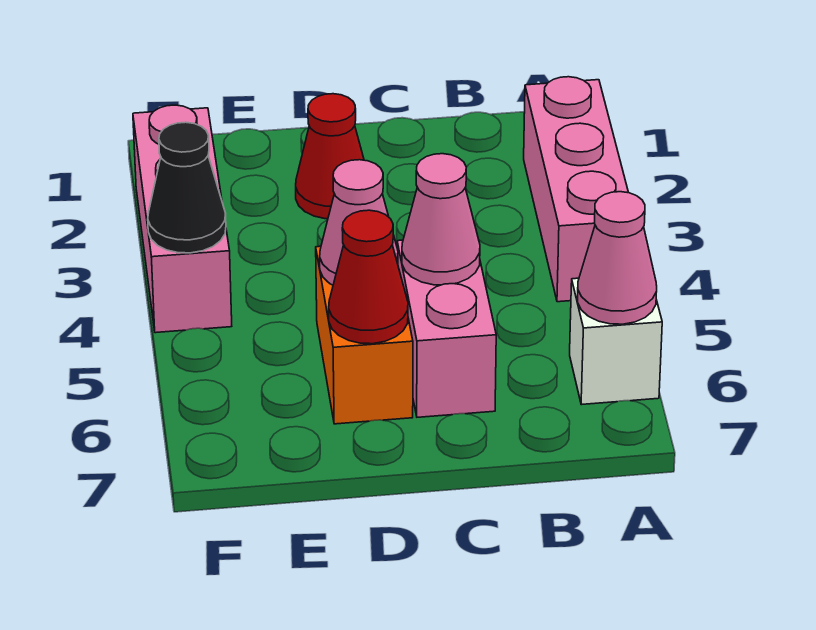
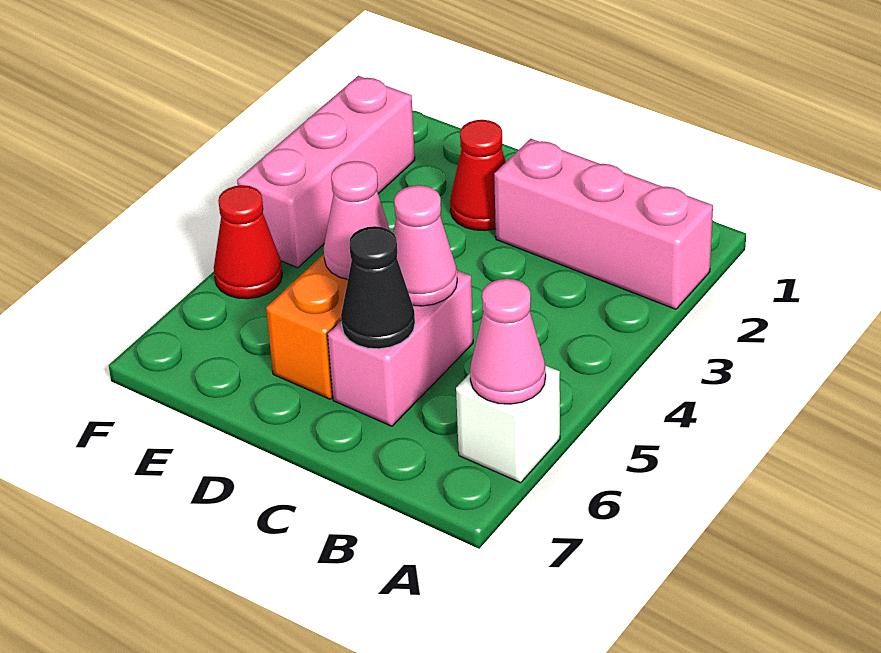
pink brick A2:A4 level 1 -> pink brick A2:C2 level 1
red cone D6 level 2 -> red cone F5 level 1
black cone F4 level 2 -> black cone C6 level 2

